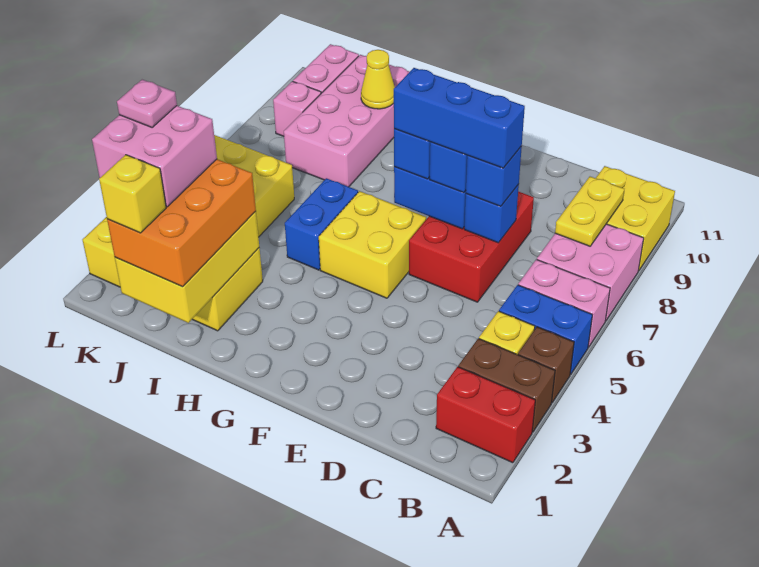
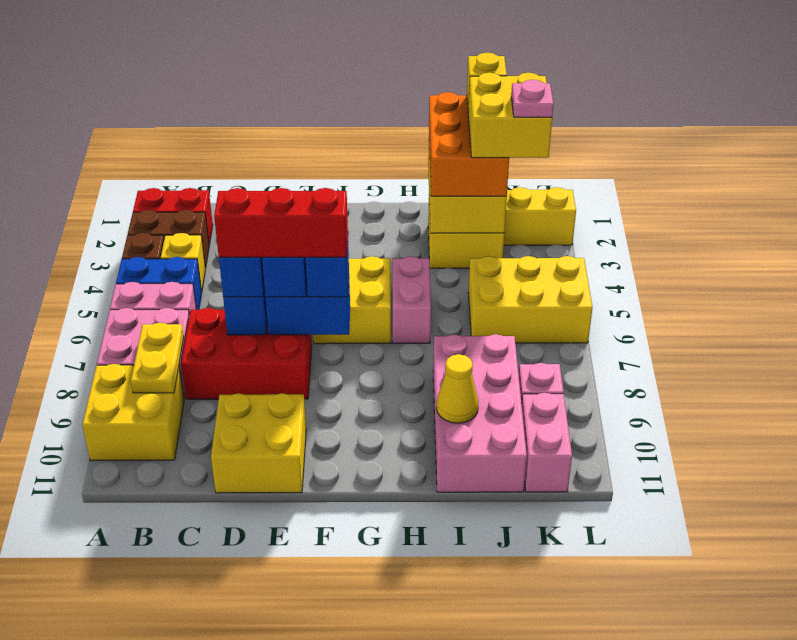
red brick D6:E8 level 1 -> red brick C7:E8 level 1
blue brick D7:F7 level 4 -> red brick D7:F7 level 4
none -> yellow brick D10:E11 level 1
blue brick H5:H6 level 1 -> pink brick H5:H6 level 1
pink brick J2:K3 level 4 -> yellow brick J2:K3 level 4

